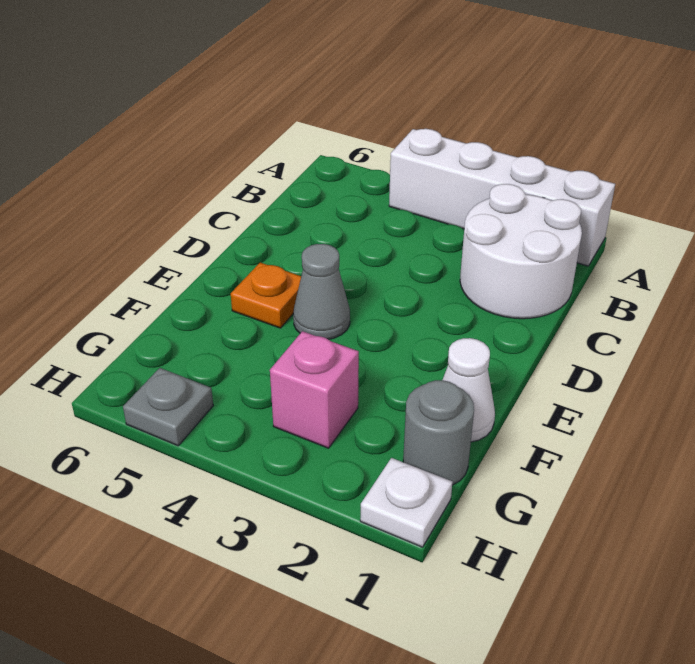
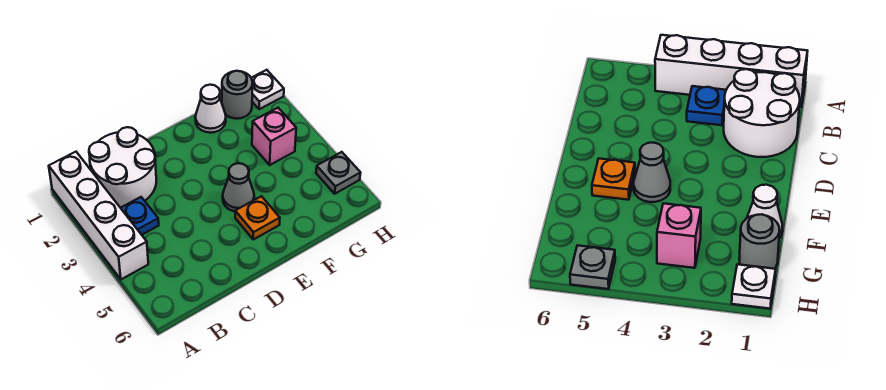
none -> blue plate B3 level 1

